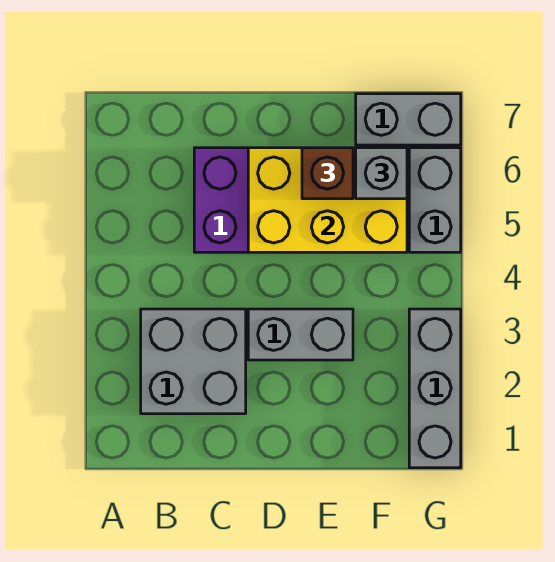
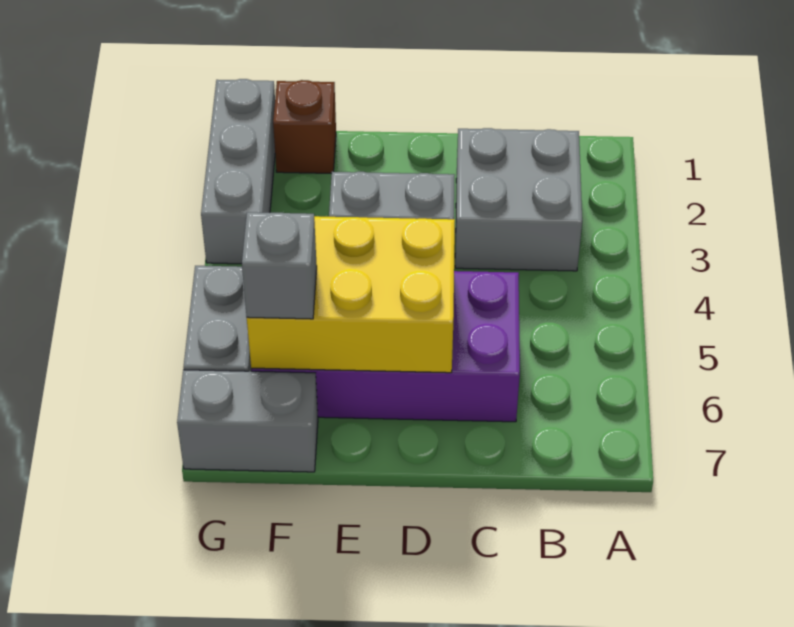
brown brick E6 level 3 -> brown brick F1 level 1

